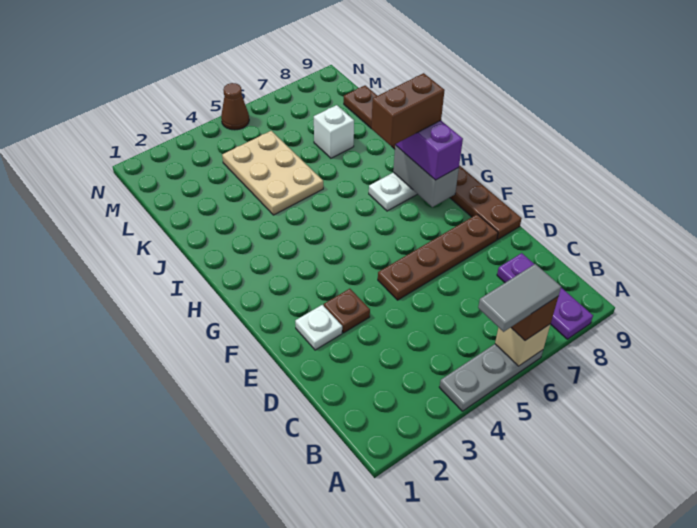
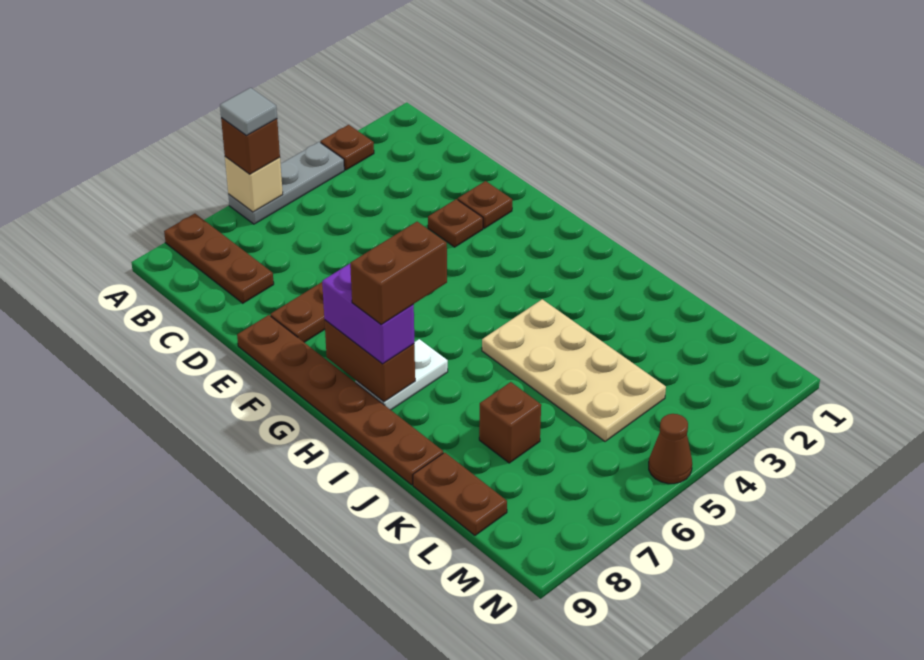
none -> brown plate A3 level 1
grey tile A5:A6 level 4 -> grey tile A6 level 4
purple plate A8:C8 level 1 -> brown plate A8:C8 level 1
white plate E2 level 1 -> brown plate E2 level 1
grey brick G8:H8 level 2 -> brown brick G8:H8 level 2
tan plate J4:L5 level 1 -> tan plate I4:L5 level 1
white brick K7 level 1 -> brown brick K7 level 1

